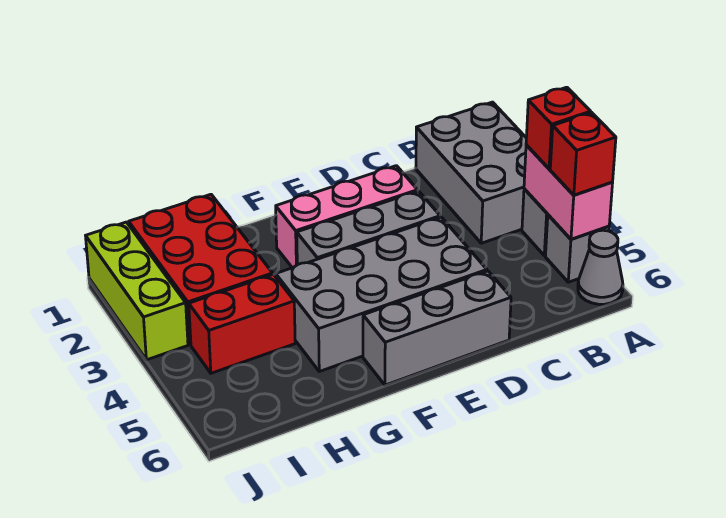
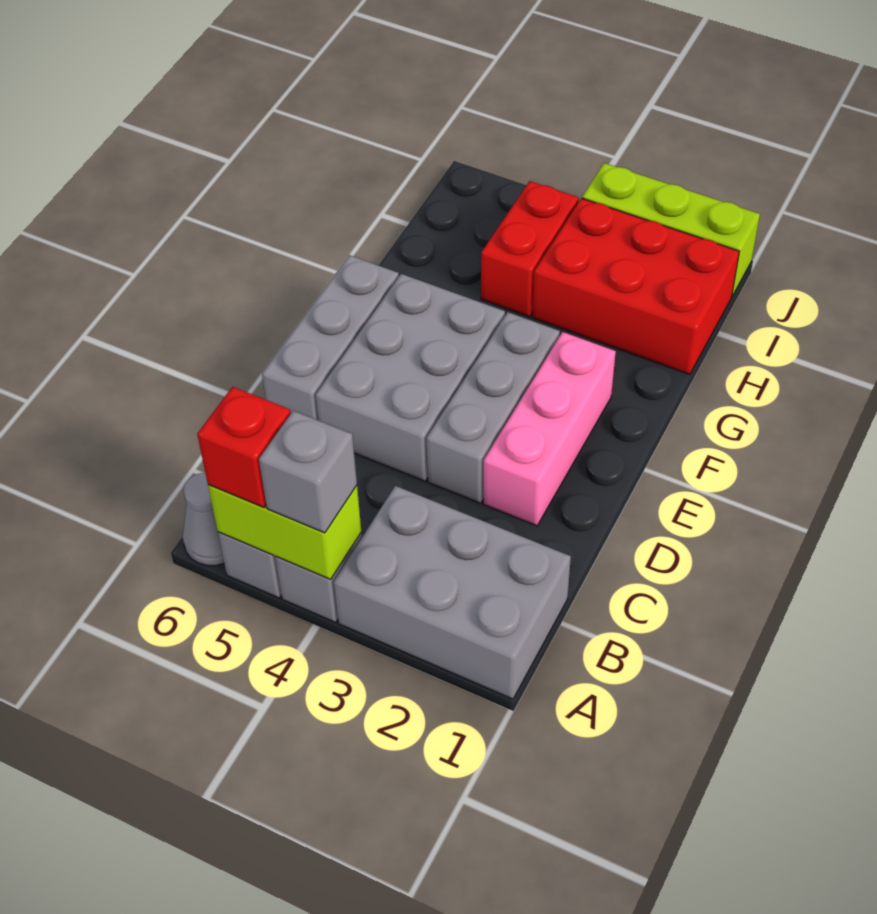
pink brick A4:A5 level 2 -> lime brick A4:A5 level 2
red brick A4 level 3 -> grey brick A4 level 3
grey brick D4:G5 level 1 -> grey brick D4:F5 level 1

